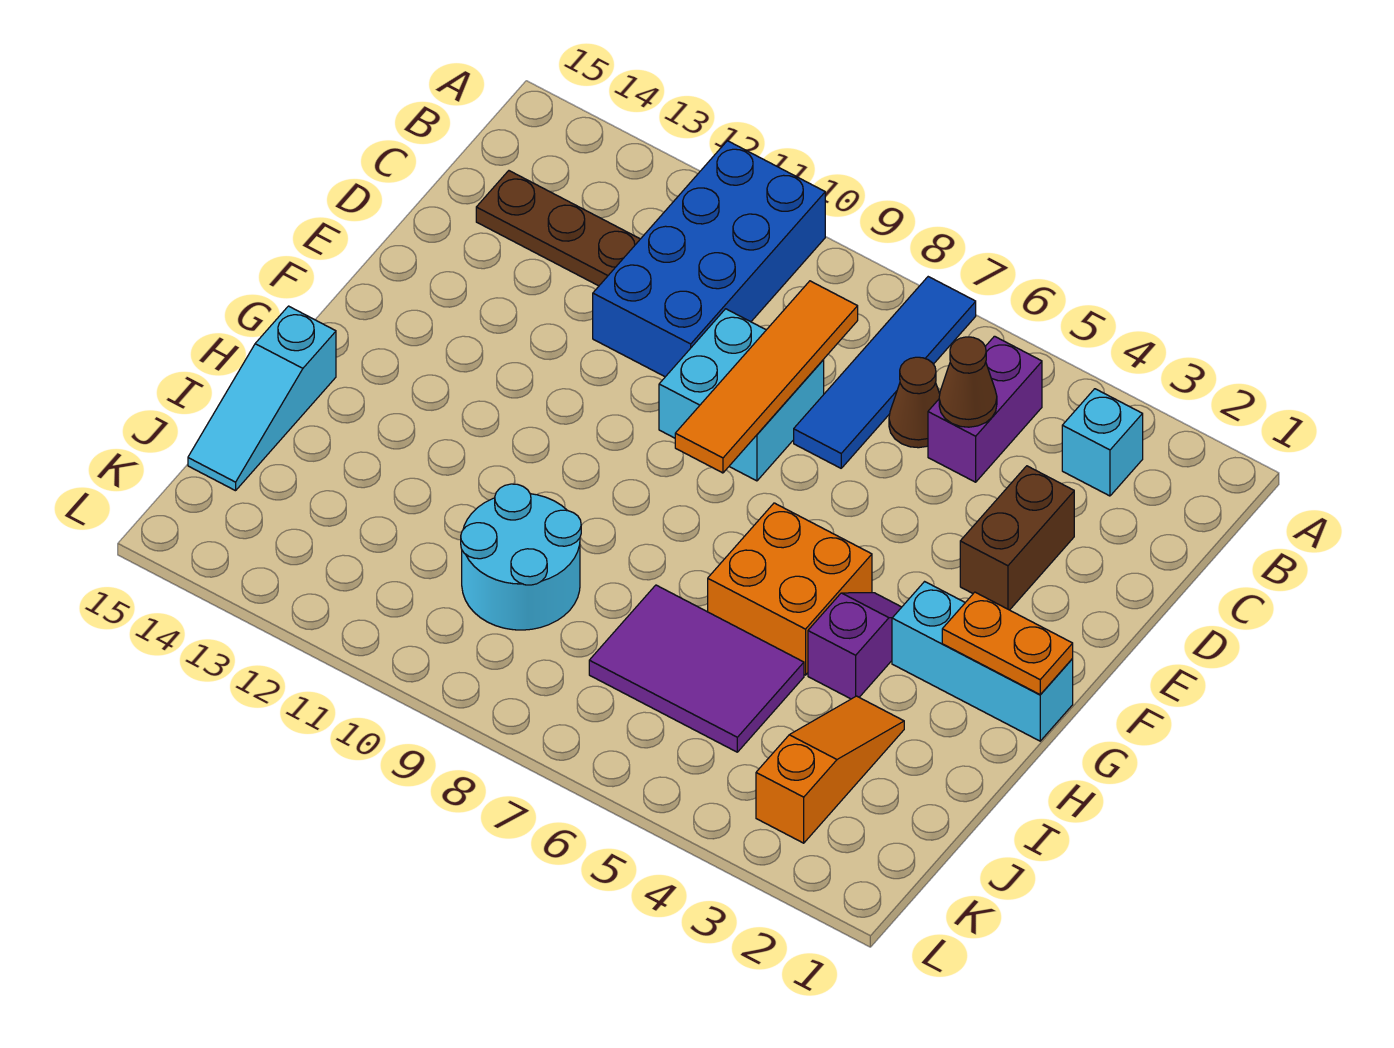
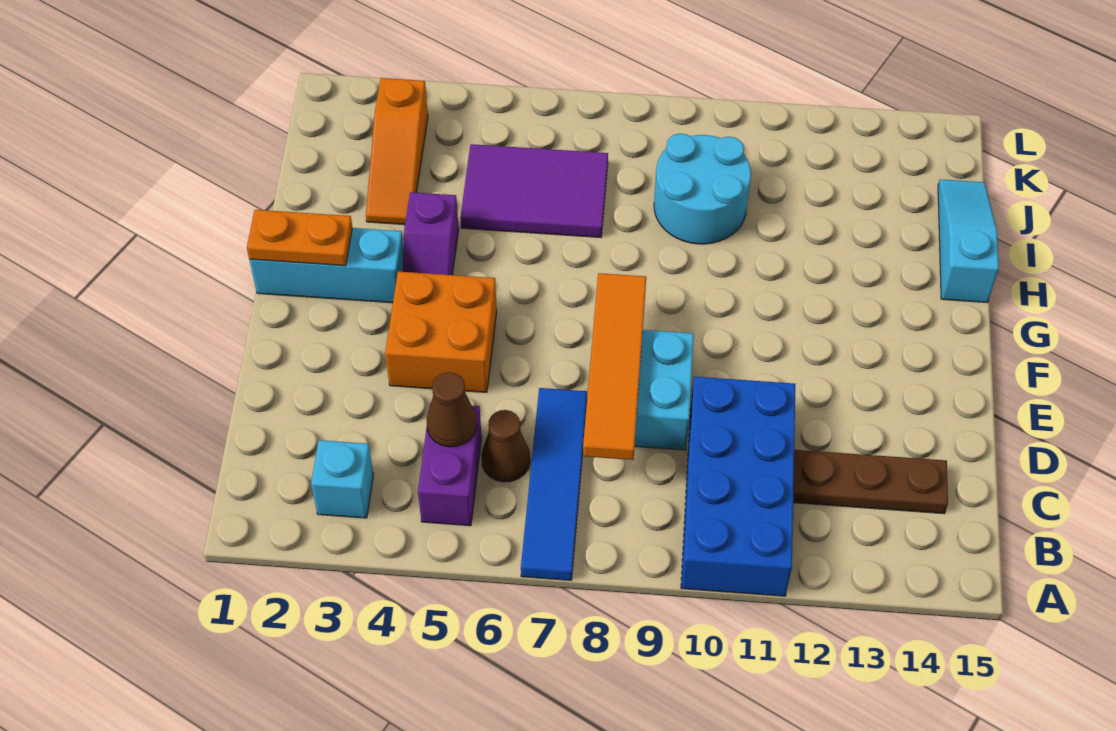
brown brick D3:E3 level 1 -> none
orange brick G5:H6 level 1 -> orange brick E4:F5 level 1

